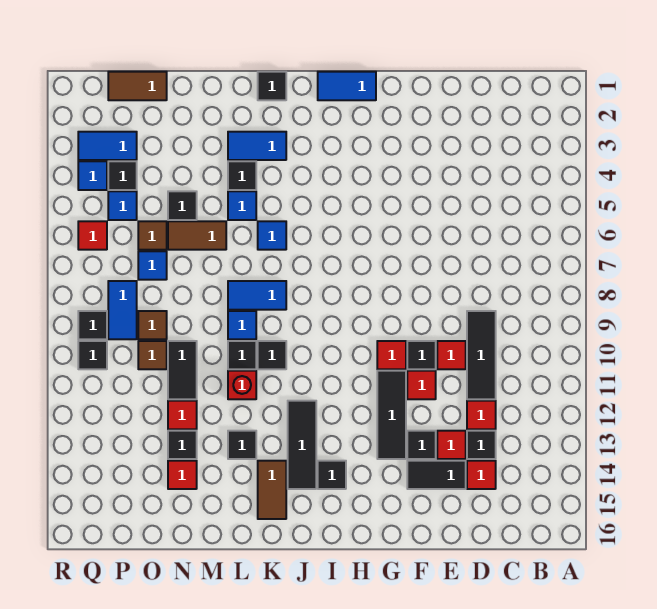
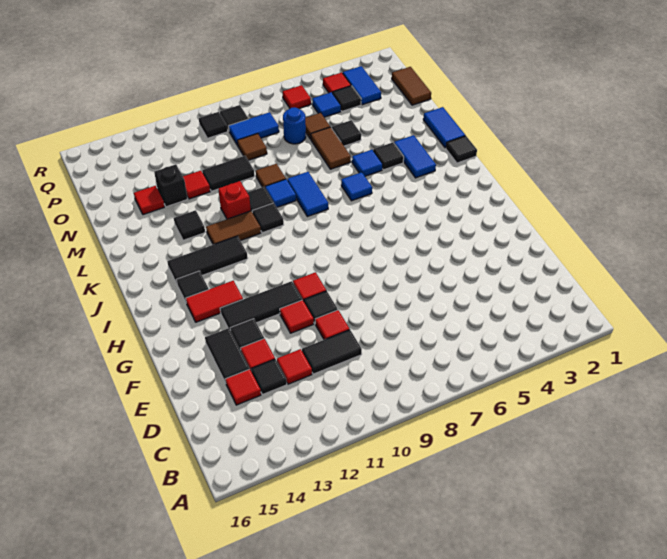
black tile D9:D11 level 1 -> black tile D10:D11 level 1
blue tile H1:I1 level 1 -> blue tile L1:M1 level 1
none -> red tile H13:H14 level 1
brown tile K14:K15 level 1 -> brown tile K11:K12 level 1
black tile N13 level 1 -> black brick N13 level 1
blue tile O7 level 1 -> blue round brick O7 level 1
brown tile O10 level 1 -> brown tile M9 level 1
blue tile Q4 level 1 -> red tile Q4 level 1

